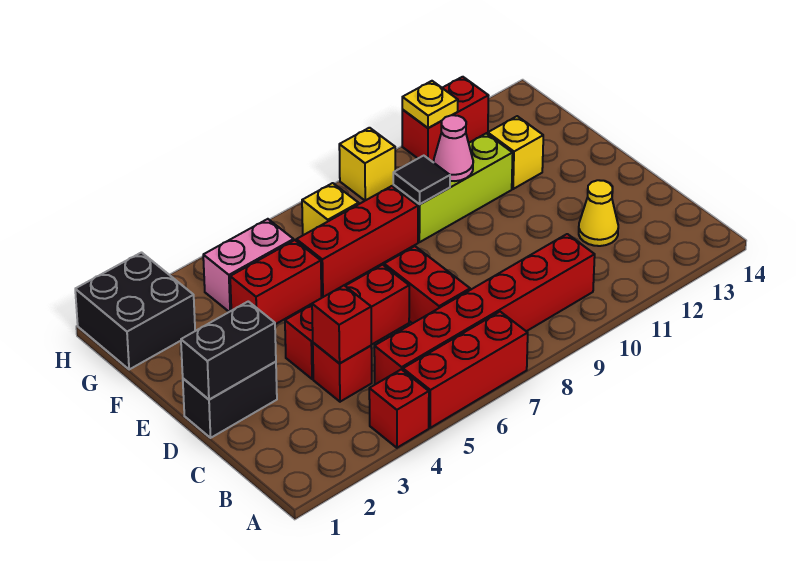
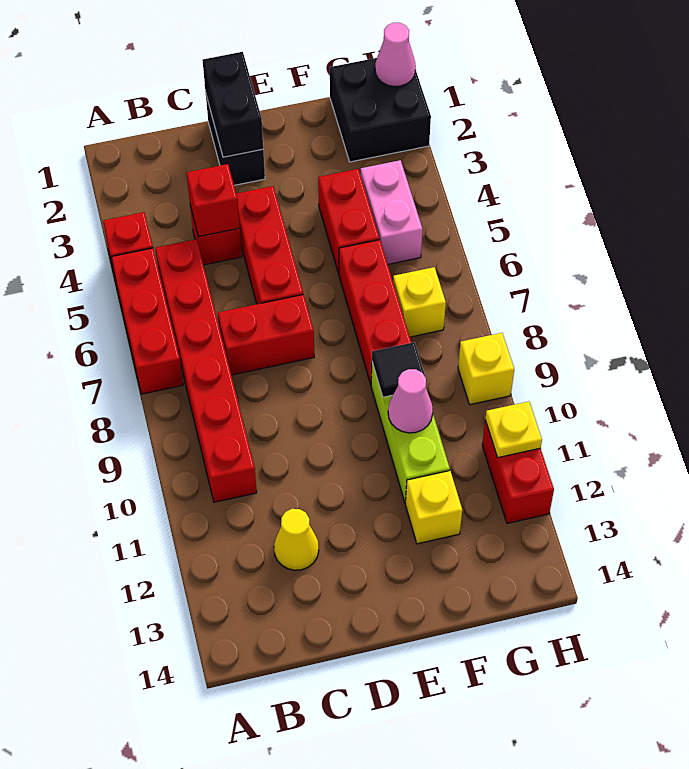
none -> pink cone H1 level 2

